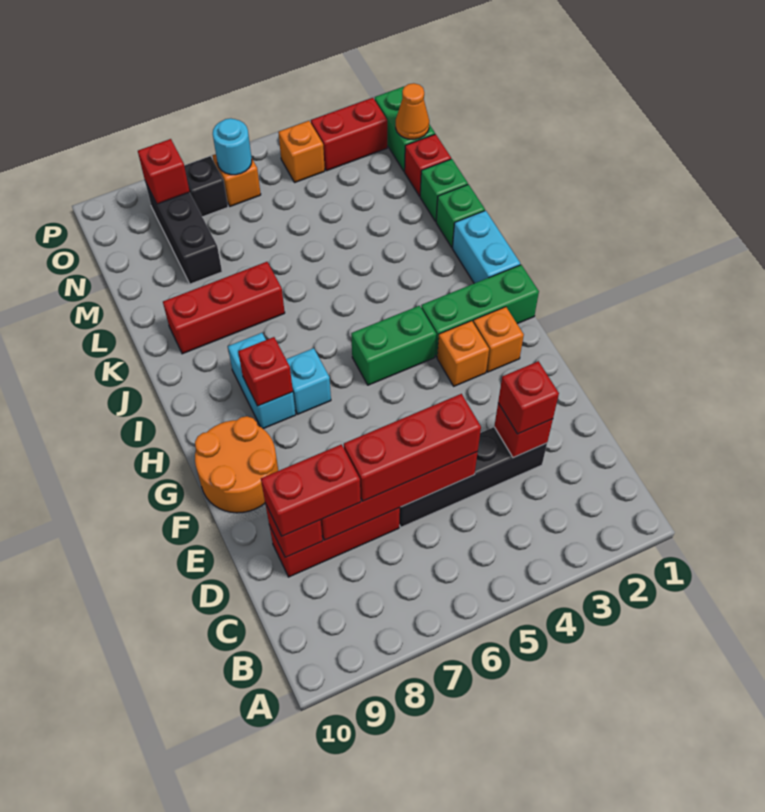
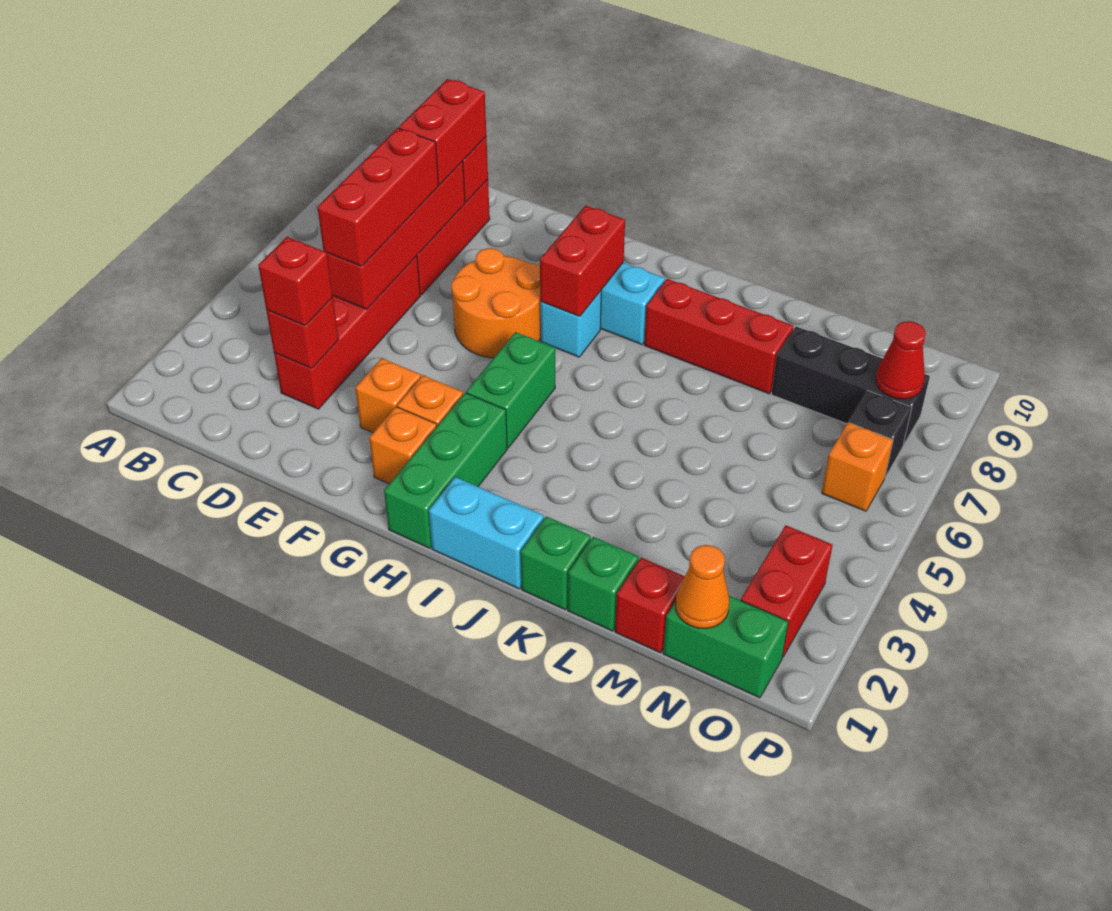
black brick D3:D6 level 1 -> red brick D3:D6 level 1
orange round brick F9:G10 level 1 -> orange round brick F6:G7 level 1
red brick H8 level 2 -> red brick H7:H8 level 2
red brick K7:K9 level 1 -> red brick J8:L8 level 1
orange brick O4 level 1 -> orange brick F3 level 1
cyan round brick O6 level 2 -> none
red brick O8 level 2 -> red cone O8 level 2

